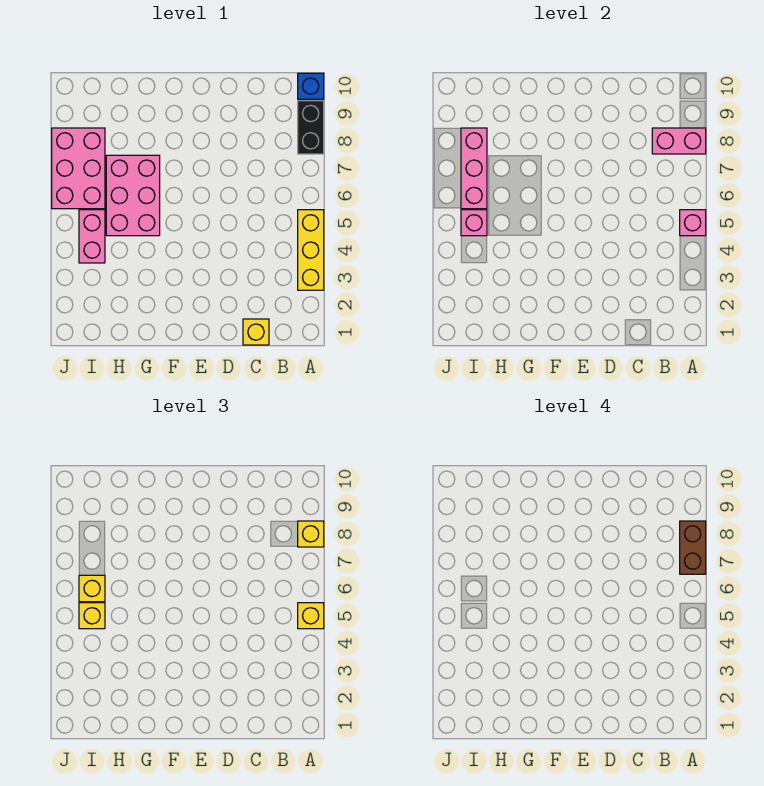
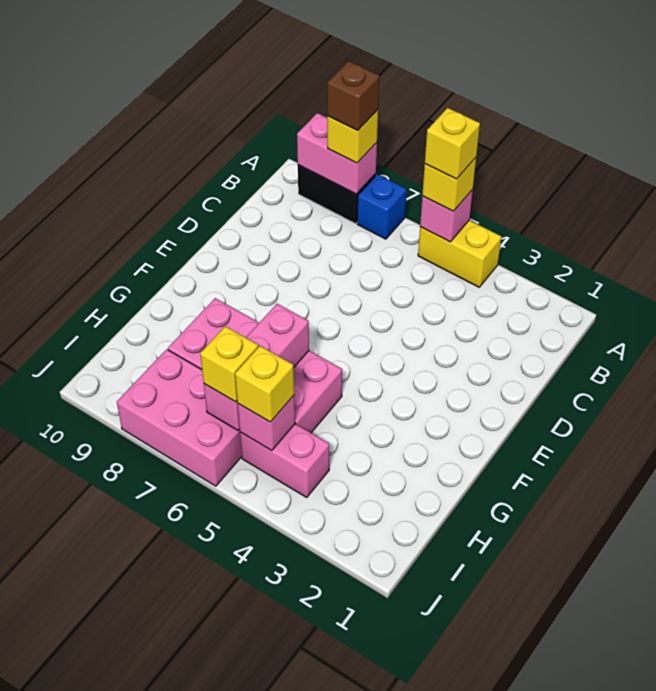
yellow brick A3:A5 level 1 -> yellow brick A4:A5 level 1
brown brick A7:A8 level 4 -> brown brick A8 level 4
pink brick A8:B8 level 2 -> pink brick A8:A9 level 2
blue brick A10 level 1 -> blue brick A7 level 1
yellow brick C1 level 1 -> yellow brick A5 level 4
pink brick G5:H7 level 1 -> pink brick G5:H8 level 1
pink brick I6:I8 level 2 -> pink brick G6:I6 level 2

